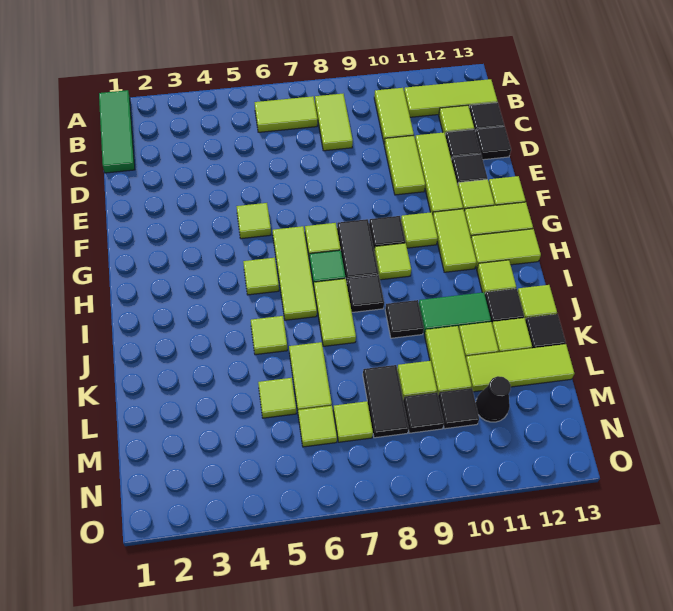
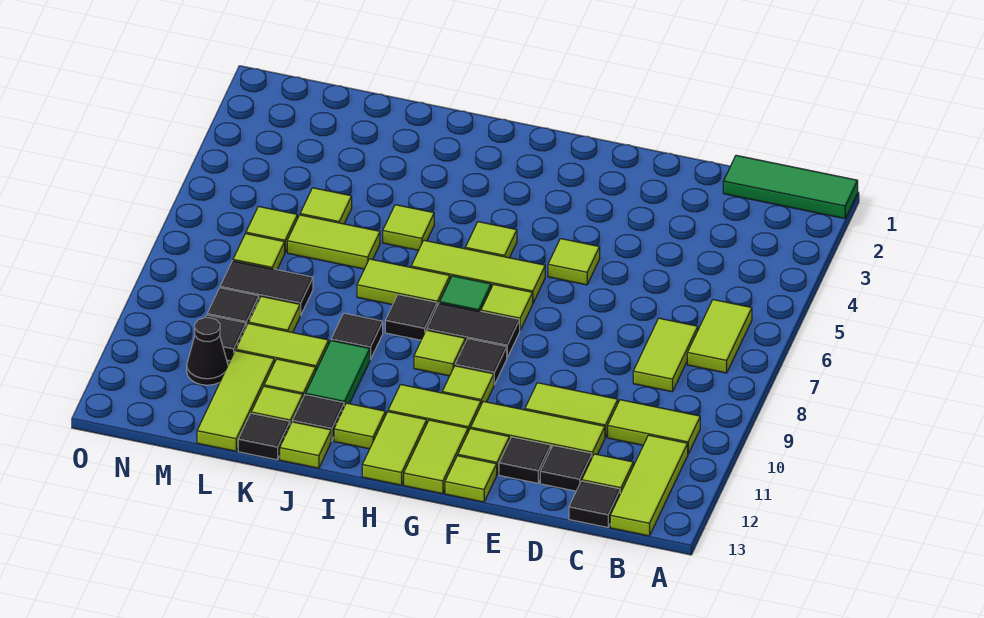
lime tile B8:C8 level 1 -> lime tile C7:C8 level 1
black tile D13 level 1 -> none

